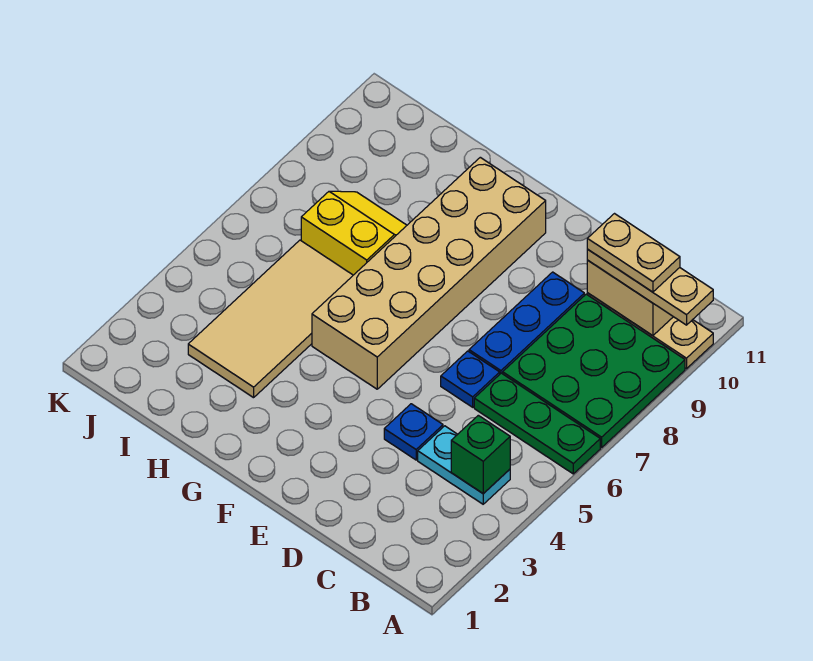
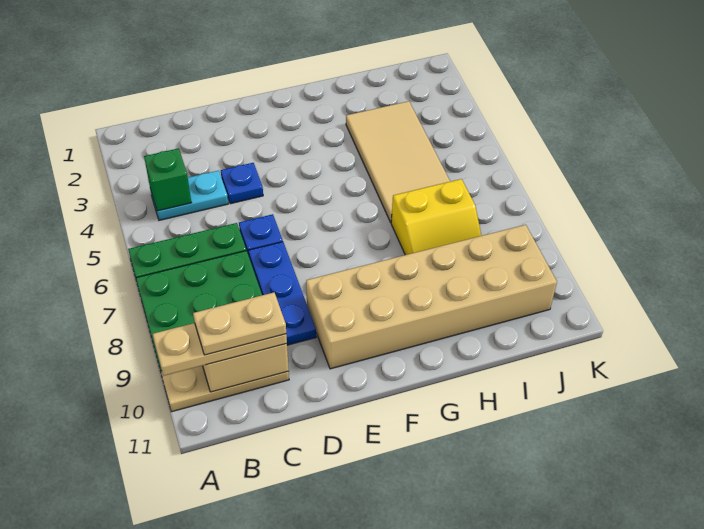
tan brick F5:G10 level 1 -> tan brick E9:J10 level 1

